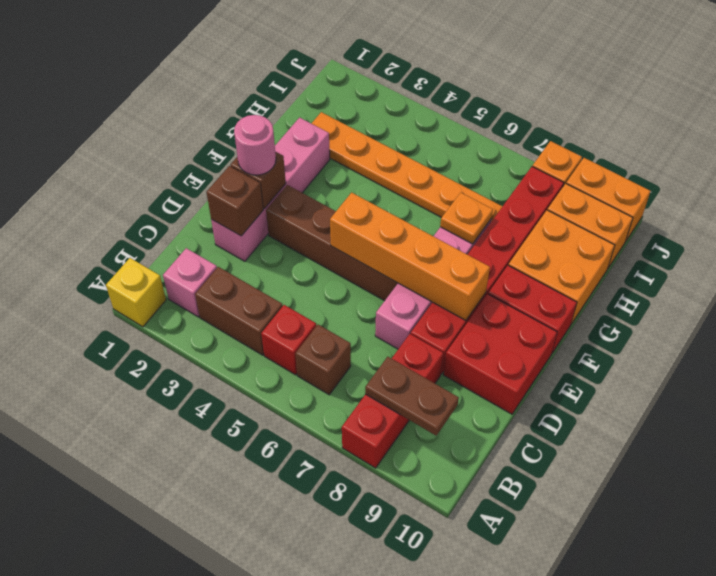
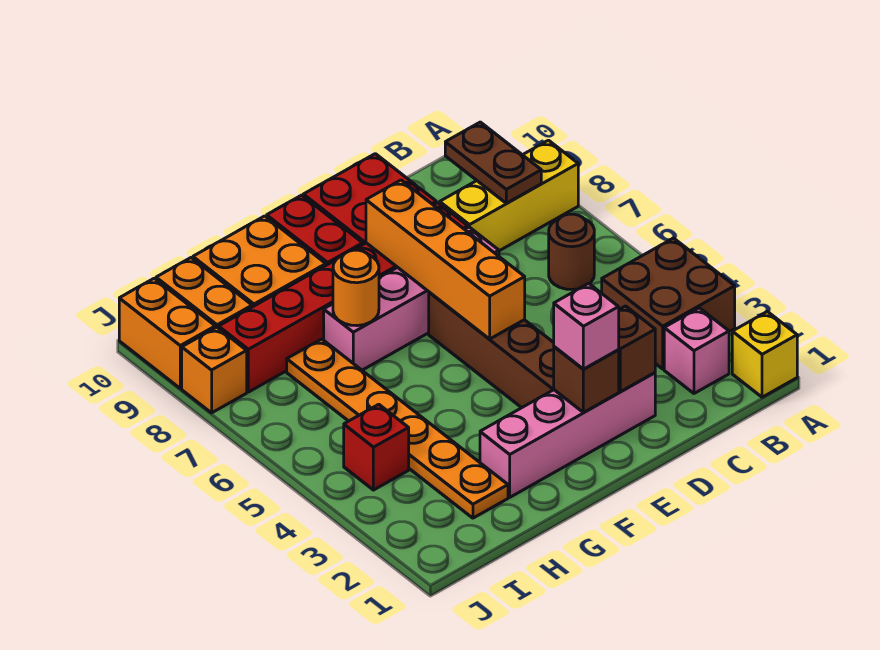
red brick A8:C8 level 1 -> yellow brick A8:C8 level 1
brown brick B3:B4 level 1 -> brown brick A3:B4 level 1
red brick B5 level 1 -> red brick I4 level 1
brown brick B6 level 1 -> brown round brick B6 level 1
pink round brick E2 level 3 -> pink brick E2 level 3
orange plate G7 level 2 -> orange round brick G7 level 2

